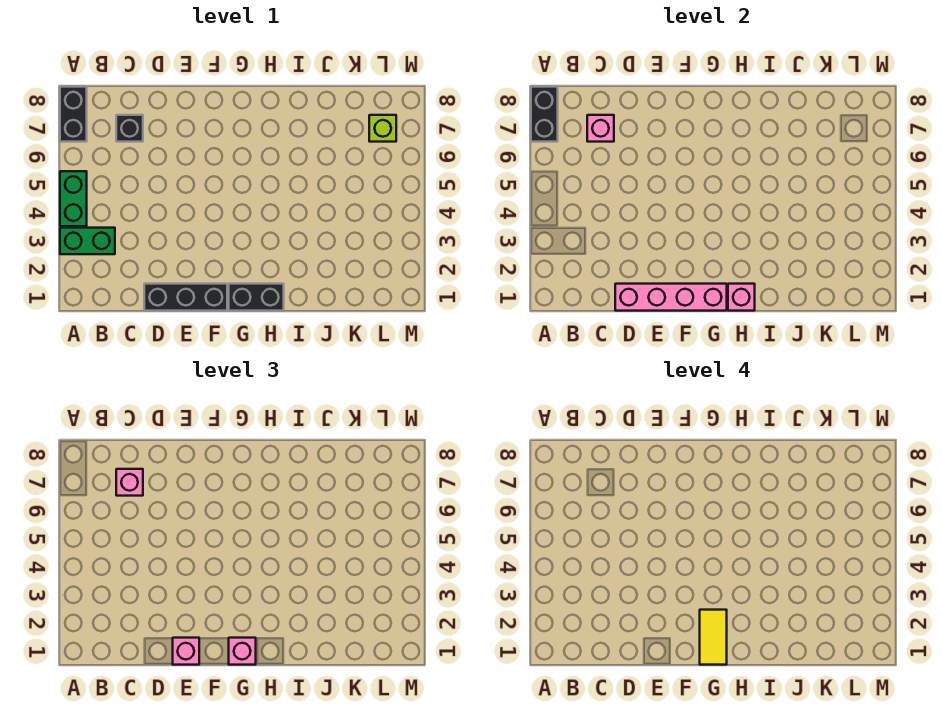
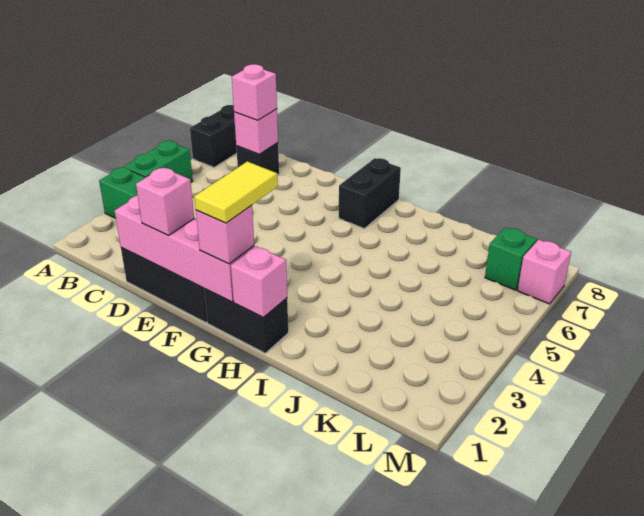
black brick A7:A8 level 2 -> black brick G7:G8 level 1
lime brick L7 level 1 -> green brick L7 level 1
none -> pink brick M7 level 1

